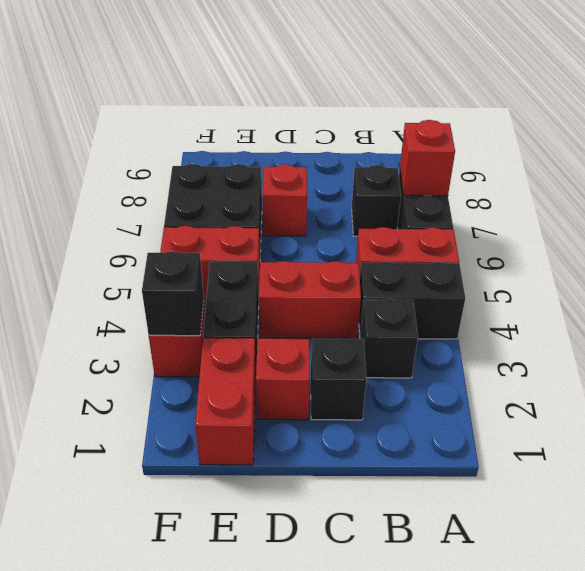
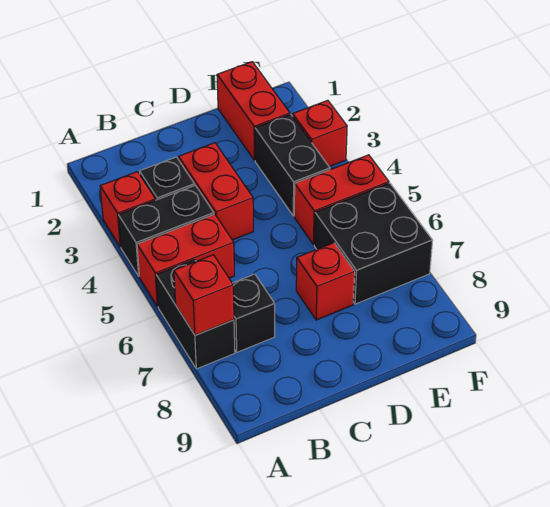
black brick C2 level 1 -> none
red brick C4:D4 level 1 -> red brick C3:C4 level 1
red brick D2 level 1 -> red brick A3 level 1
black brick F3 level 2 -> none

